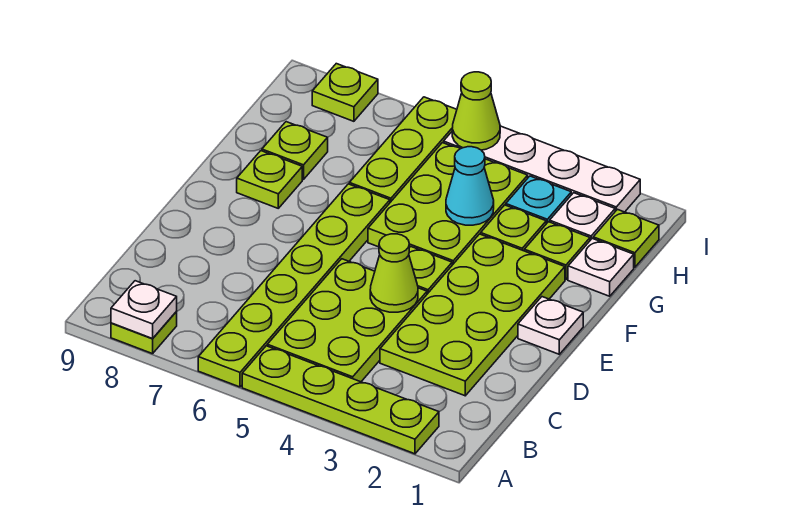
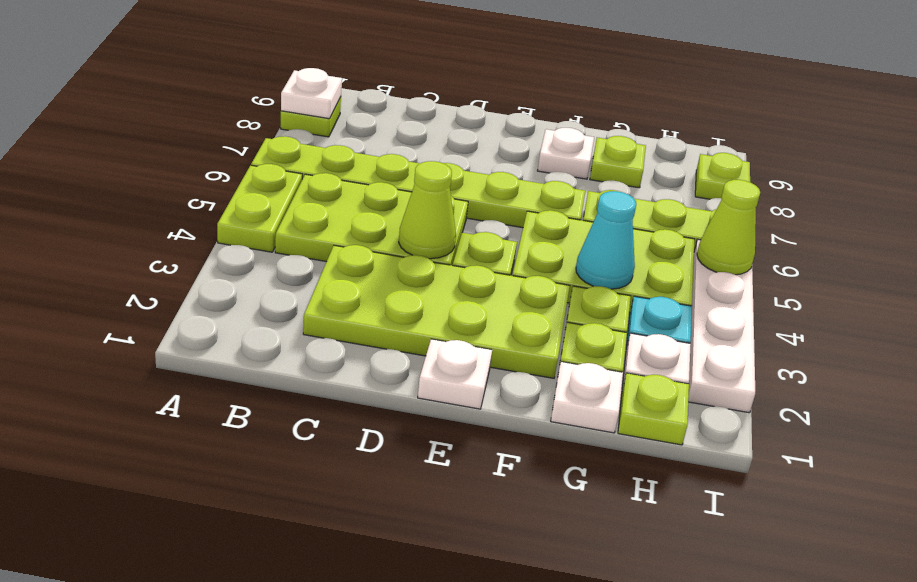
lime plate A2:A5 level 1 -> lime plate A4:A5 level 1
lime plate F8 level 1 -> white plate F8 level 1

